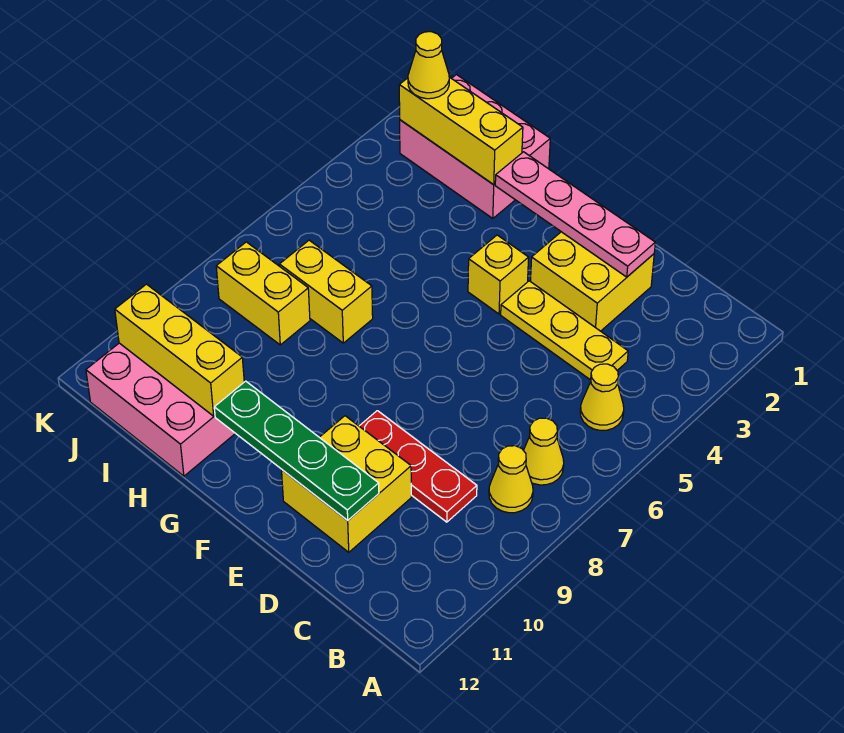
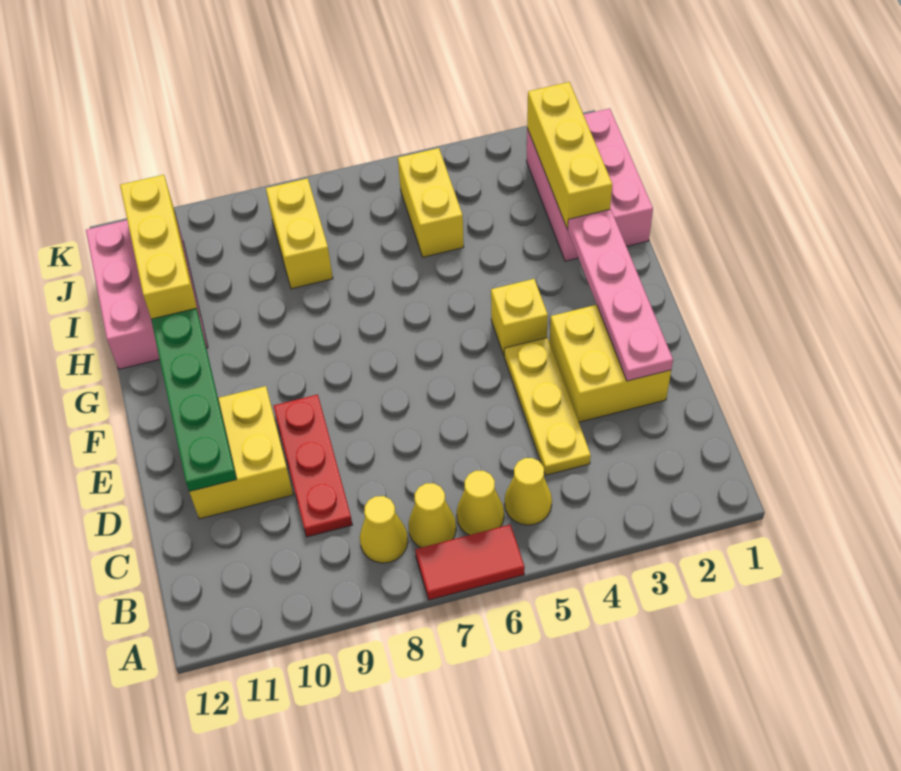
none -> red tile A6:A7 level 1
yellow brick H7:I7 level 1 -> yellow brick I5:J5 level 1
yellow cone J2 level 3 -> yellow cone B6 level 1

